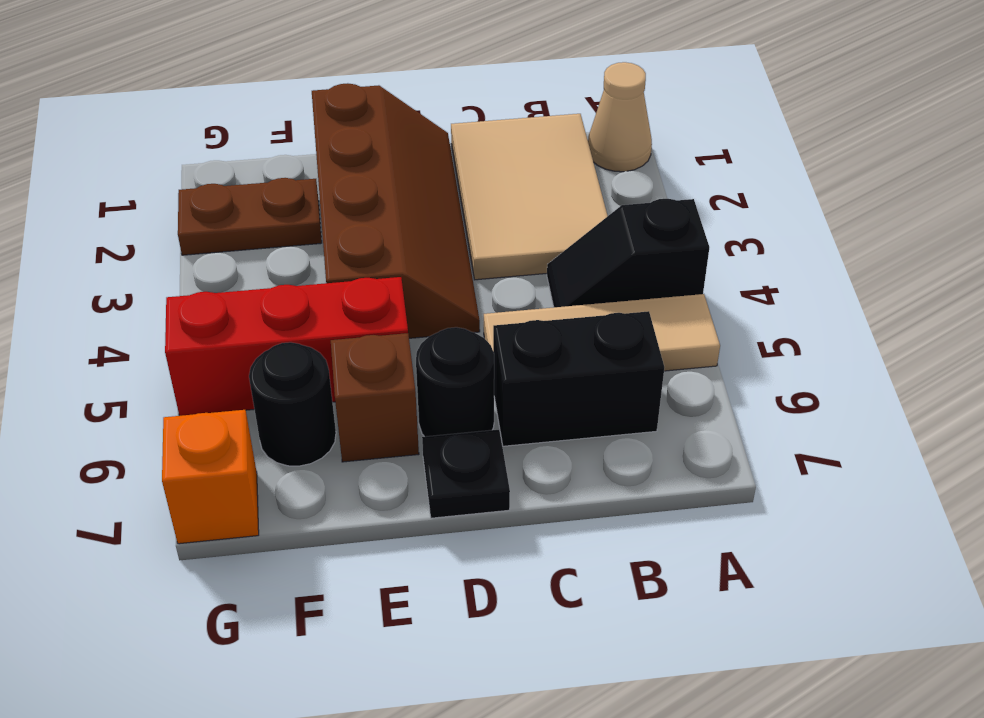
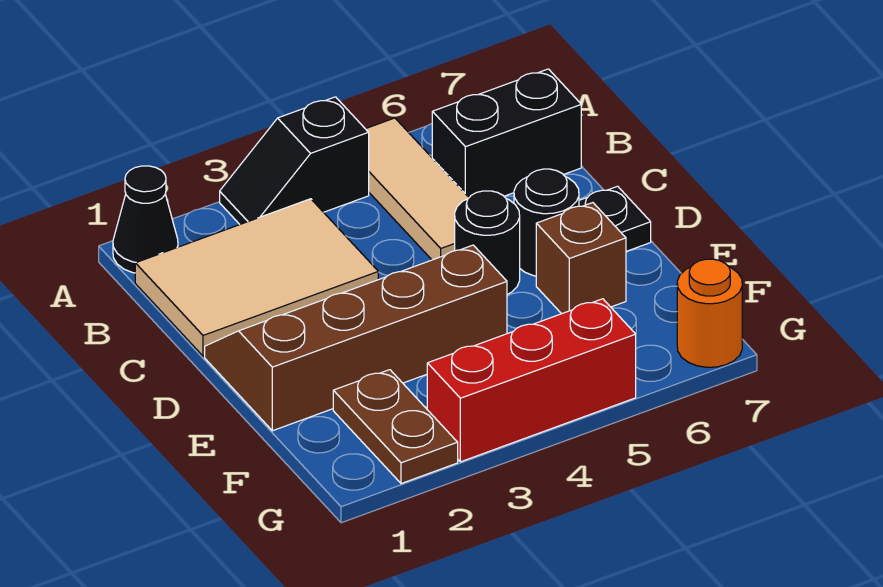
tan cone A1 level 1 -> black cone A1 level 1
black slope A4:B4 level 1 top A -> black slope A3:A4 level 1 top 4
black brick B6:C6 level 1 -> black brick B6:B7 level 1
red brick E5:G5 level 1 -> red brick G3:G5 level 1
black round brick F6 level 1 -> black round brick D5 level 1
orange brick G7 level 1 -> orange round brick G7 level 1

